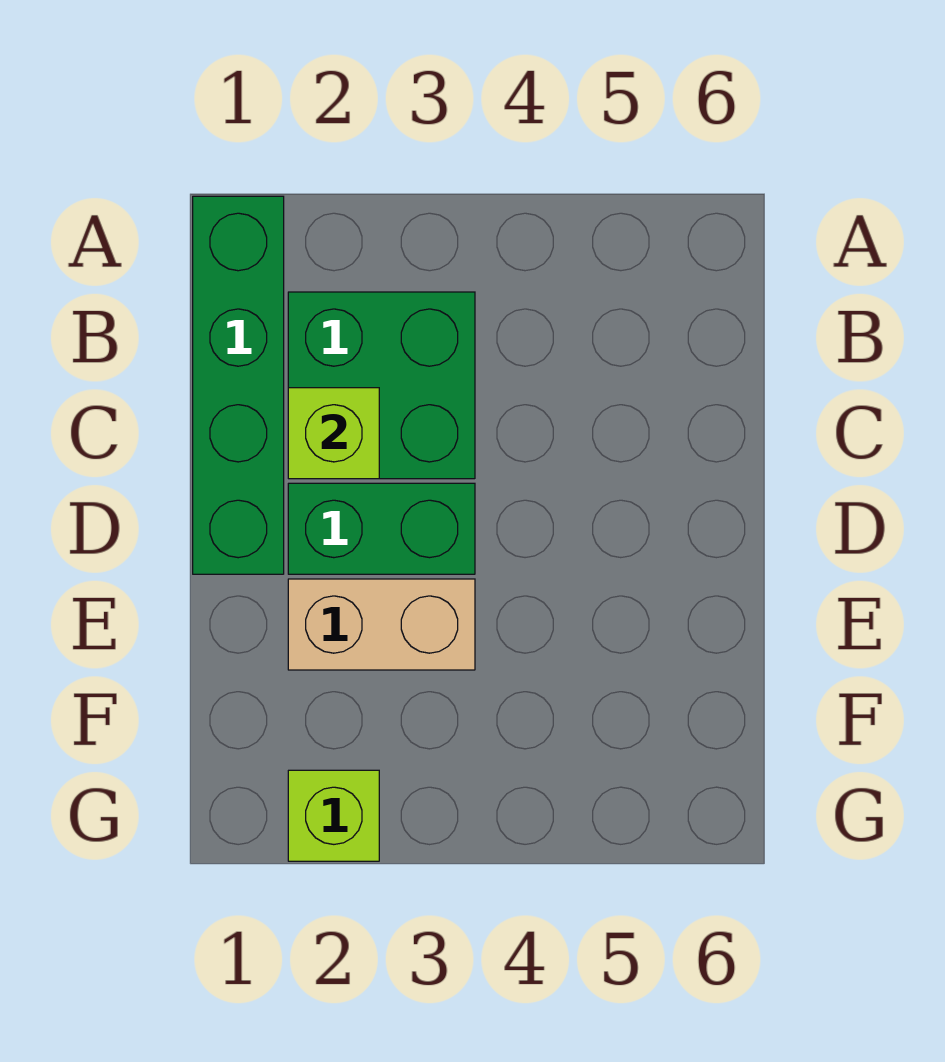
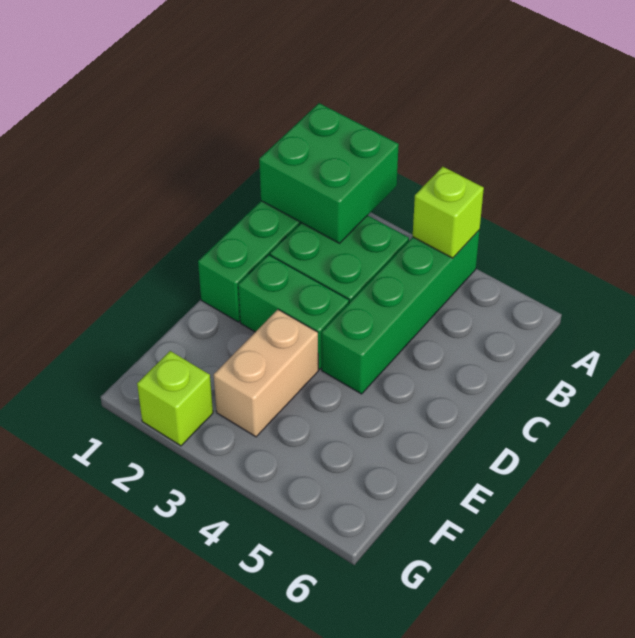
none -> green brick A1:B2 level 2
none -> green brick A4:D4 level 1
lime brick C2 level 2 -> lime brick A4 level 2
tan brick E2:E3 level 1 -> tan brick E3:F3 level 1

